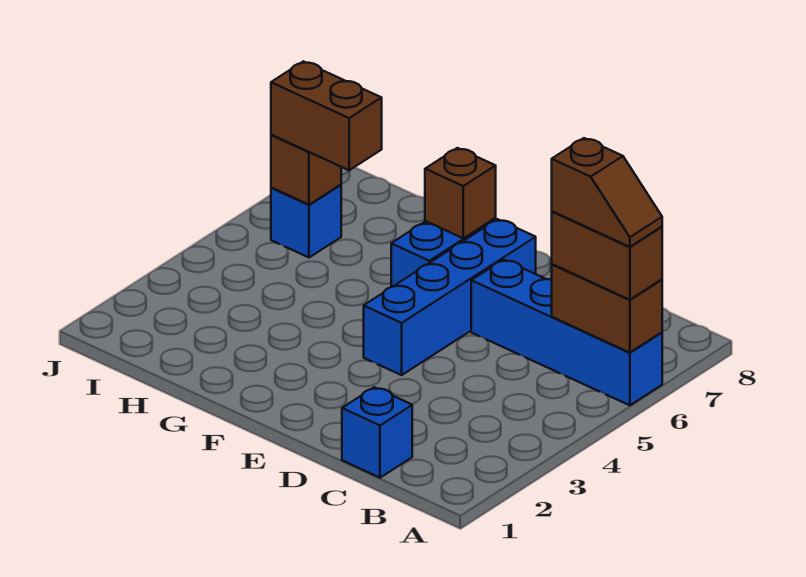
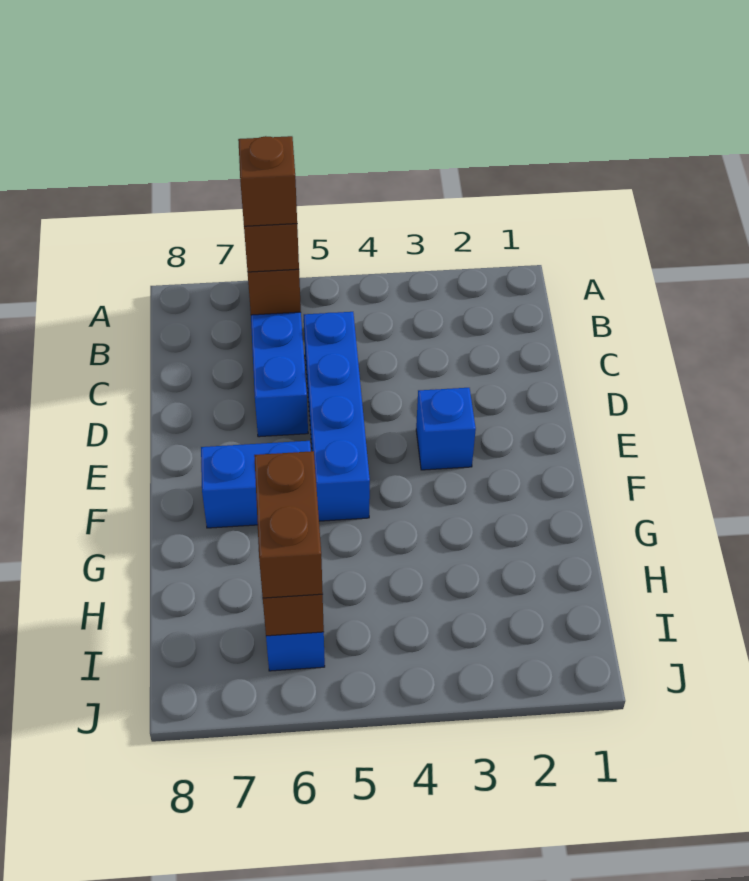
blue brick C1 level 1 -> blue brick E3 level 1
blue brick E4:E7 level 1 -> blue brick C5:F5 level 1
brown brick F7 level 2 -> none

